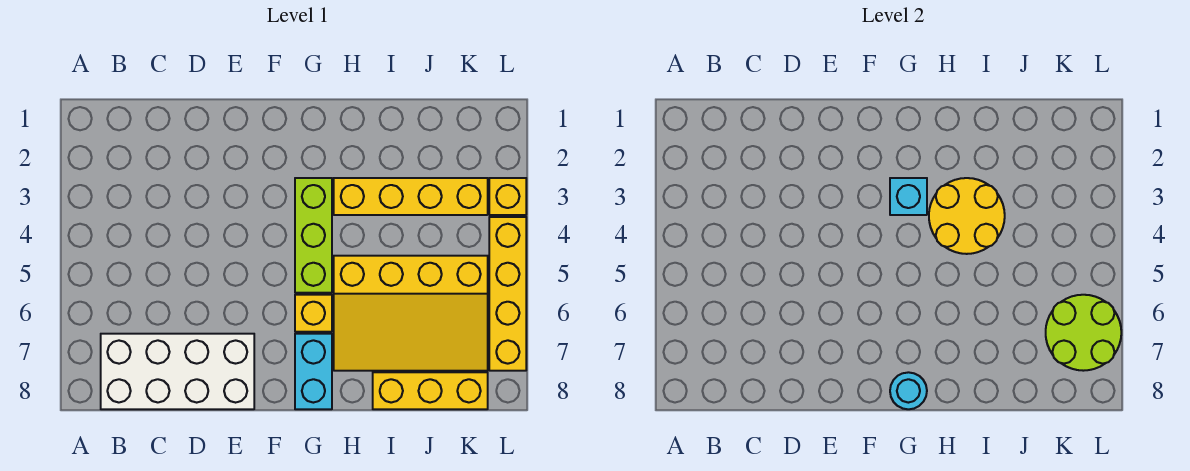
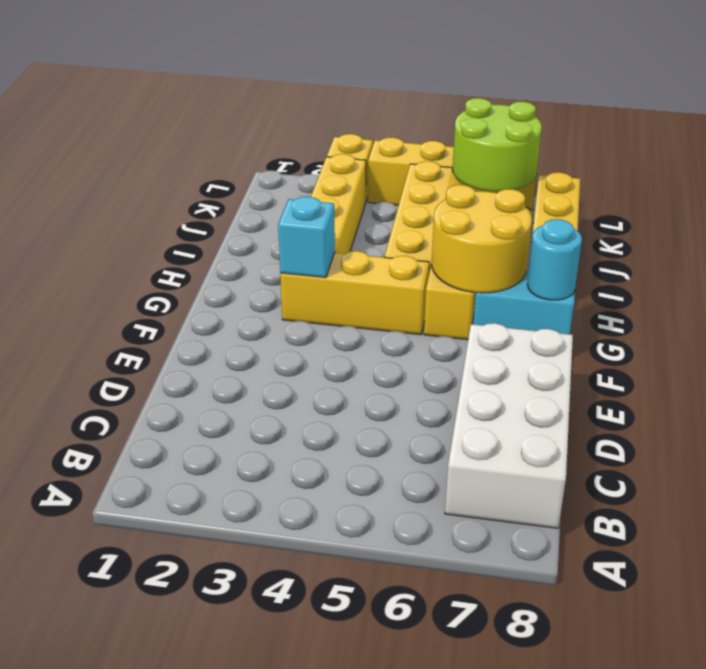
lime brick G3:G5 level 1 -> yellow brick G3:G5 level 1
yellow round brick H3:I4 level 2 -> yellow round brick G6:H7 level 2

